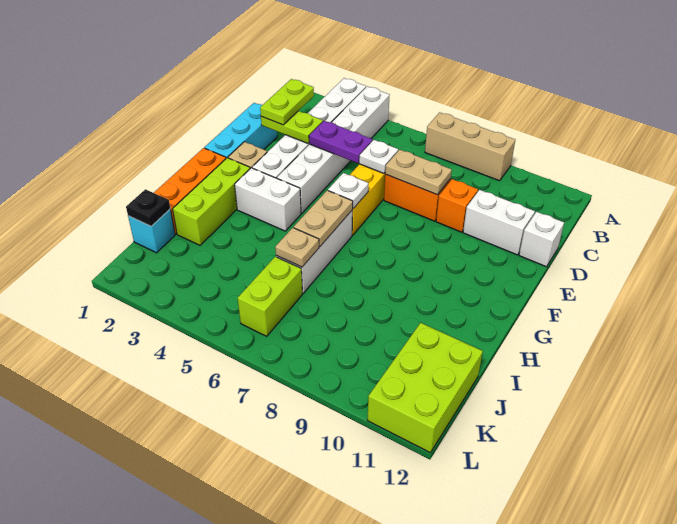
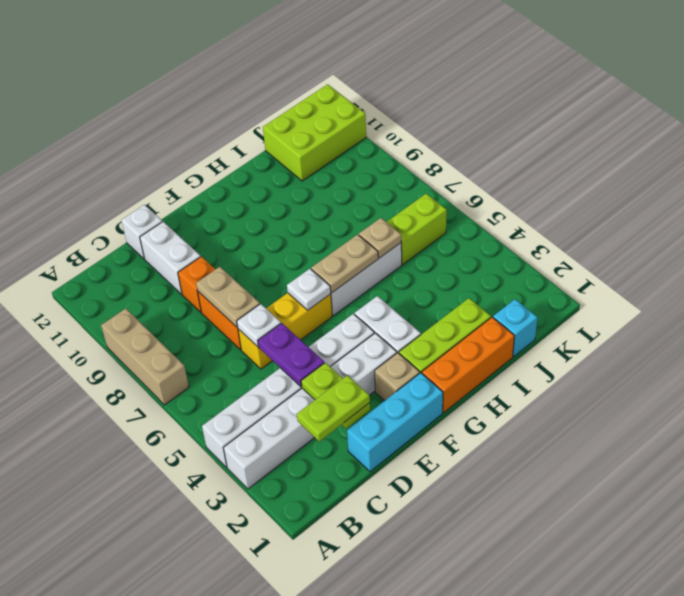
black plate J1 level 2 -> none

